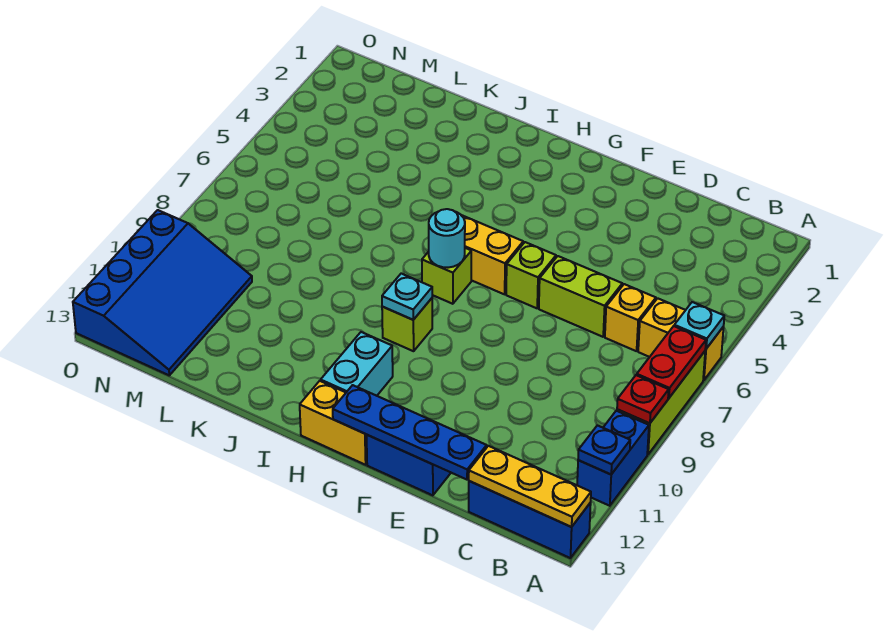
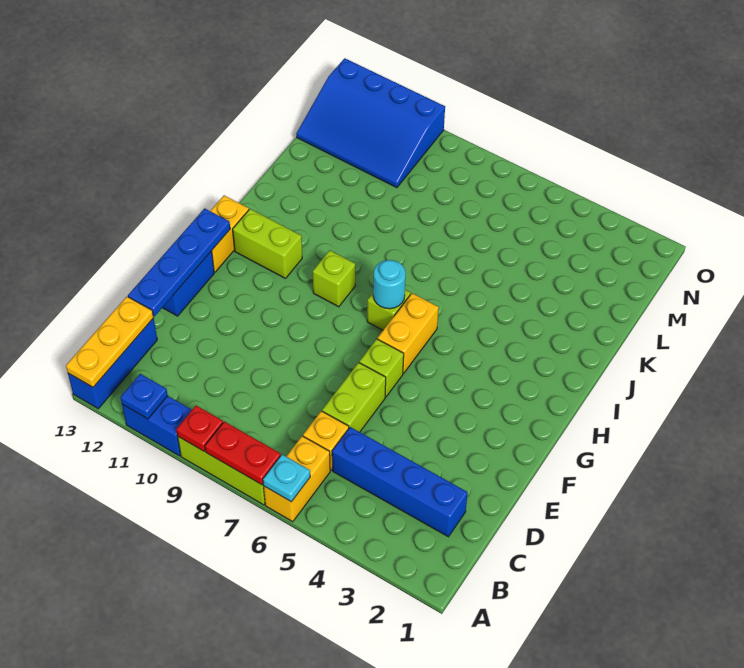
none -> blue brick C2:C5 level 1
cyan plate H9 level 2 -> none
cyan brick H11:H12 level 1 -> lime brick H11:H12 level 1

